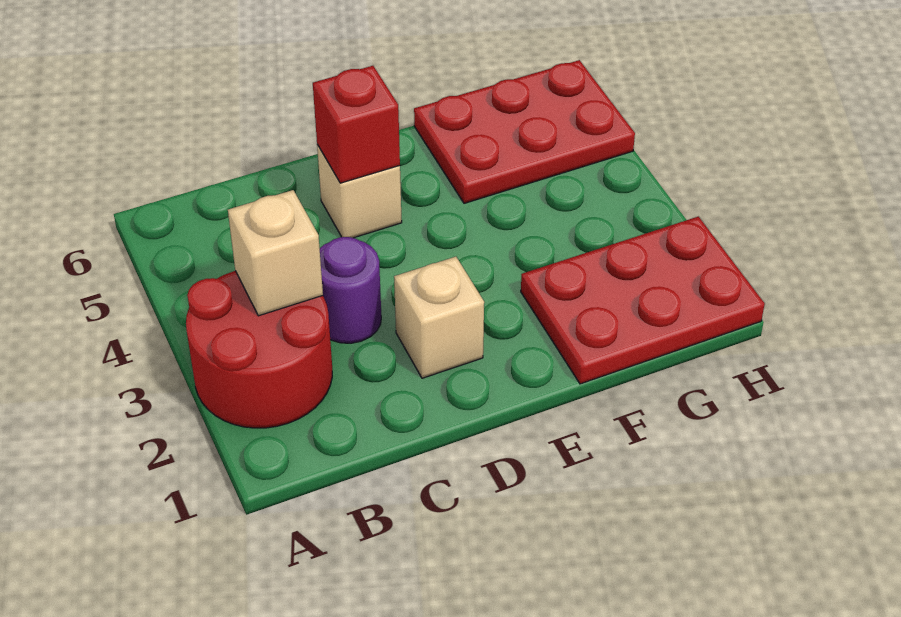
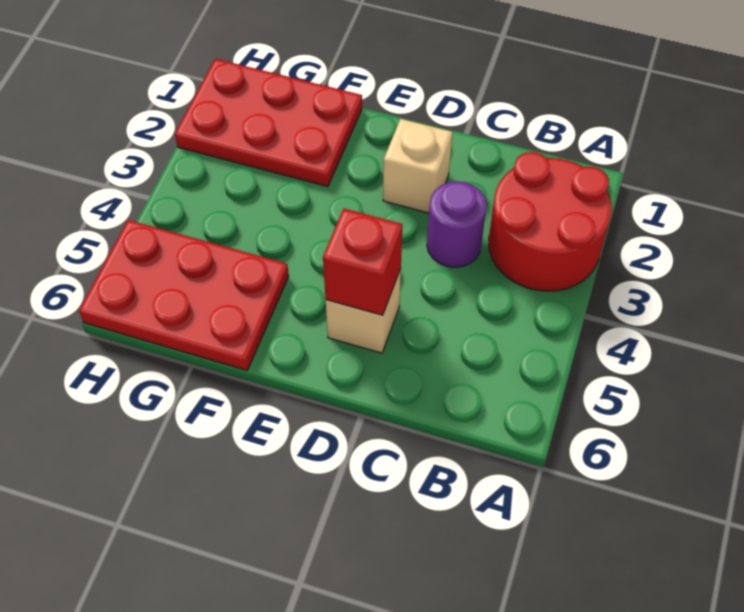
tan brick B3 level 2 -> none

